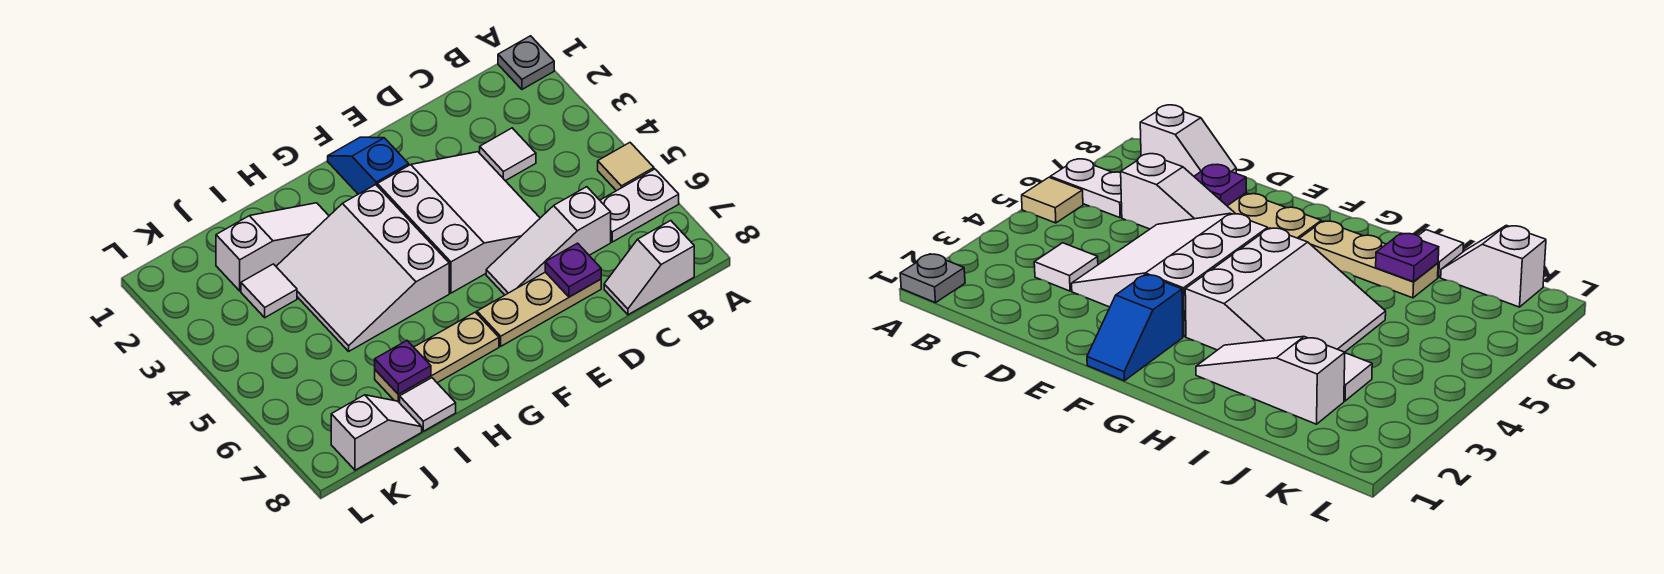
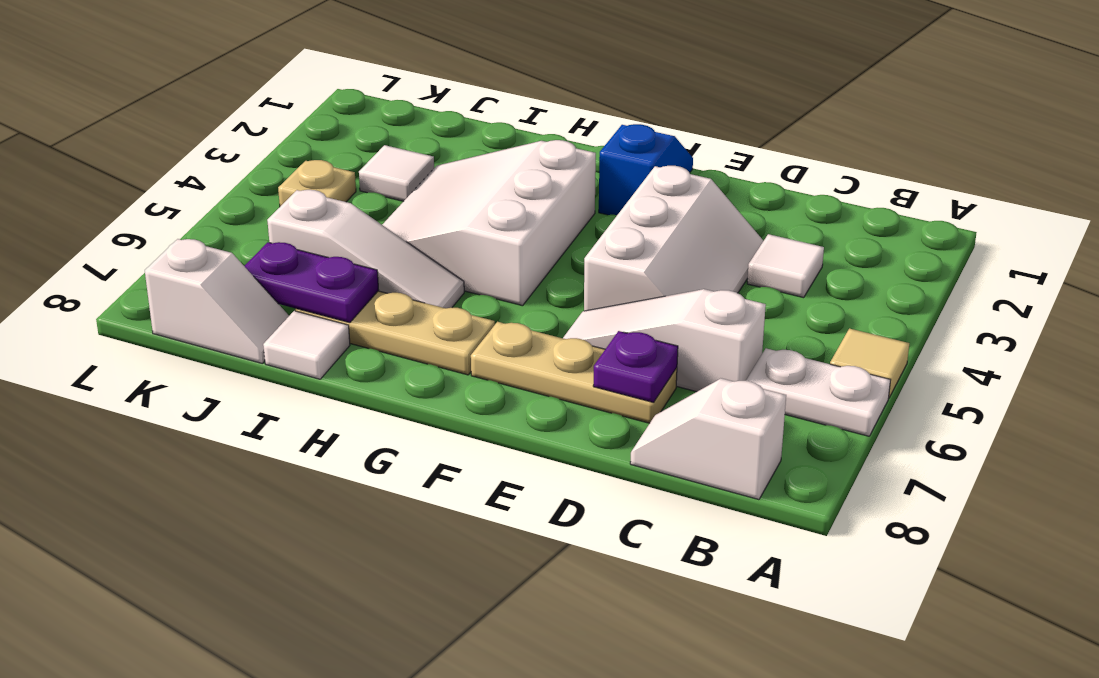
grey plate A1 level 1 -> none
white slope D3:F5 level 1 top F -> white slope D3:E5 level 1 top E
white slope H2:J2 level 1 top J -> white slope H6:J6 level 1 top J
purple plate I7 level 2 -> purple plate I7:J7 level 2
none -> tan plate K4 level 1

